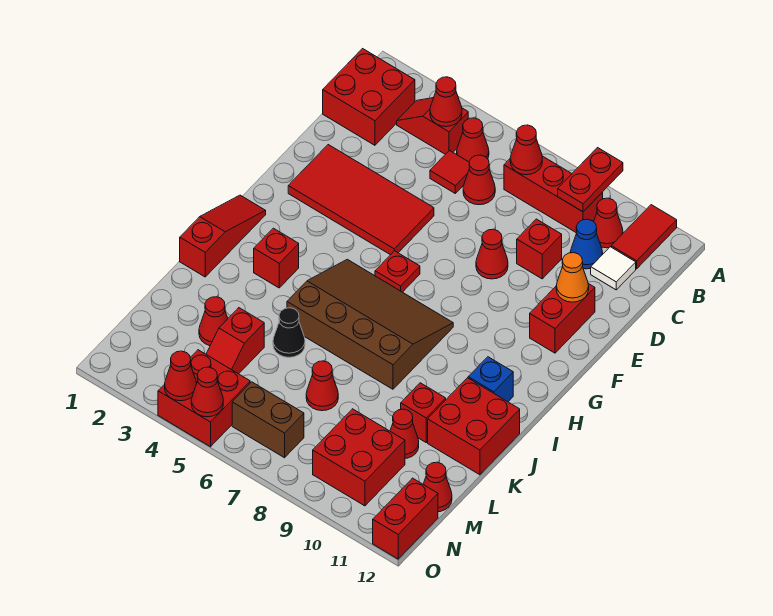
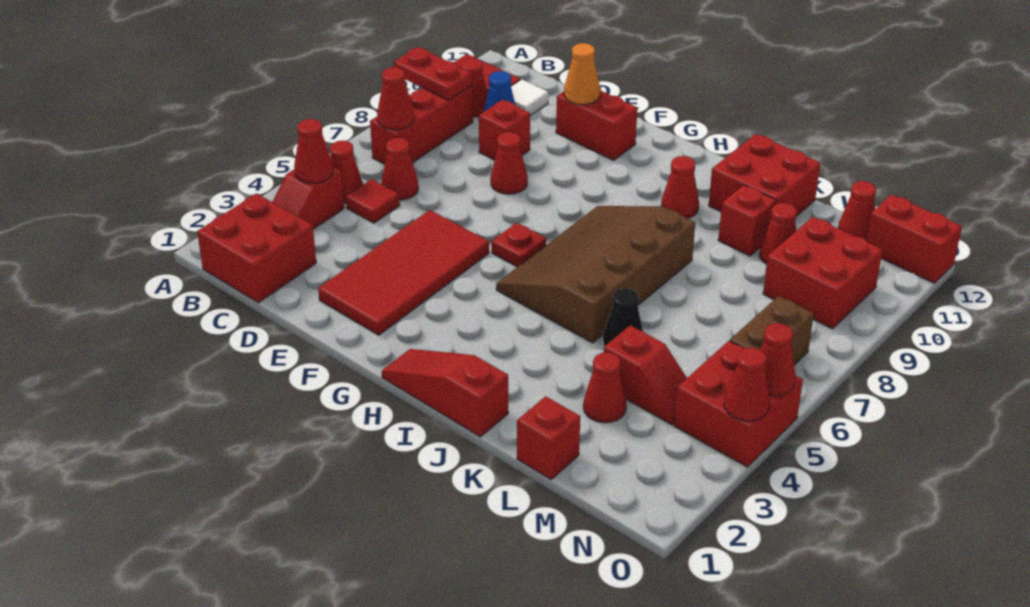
red brick I3 level 1 -> red brick L1 level 1
blue brick I11 level 1 -> none
red cone L7 level 1 -> red cone I10 level 1

